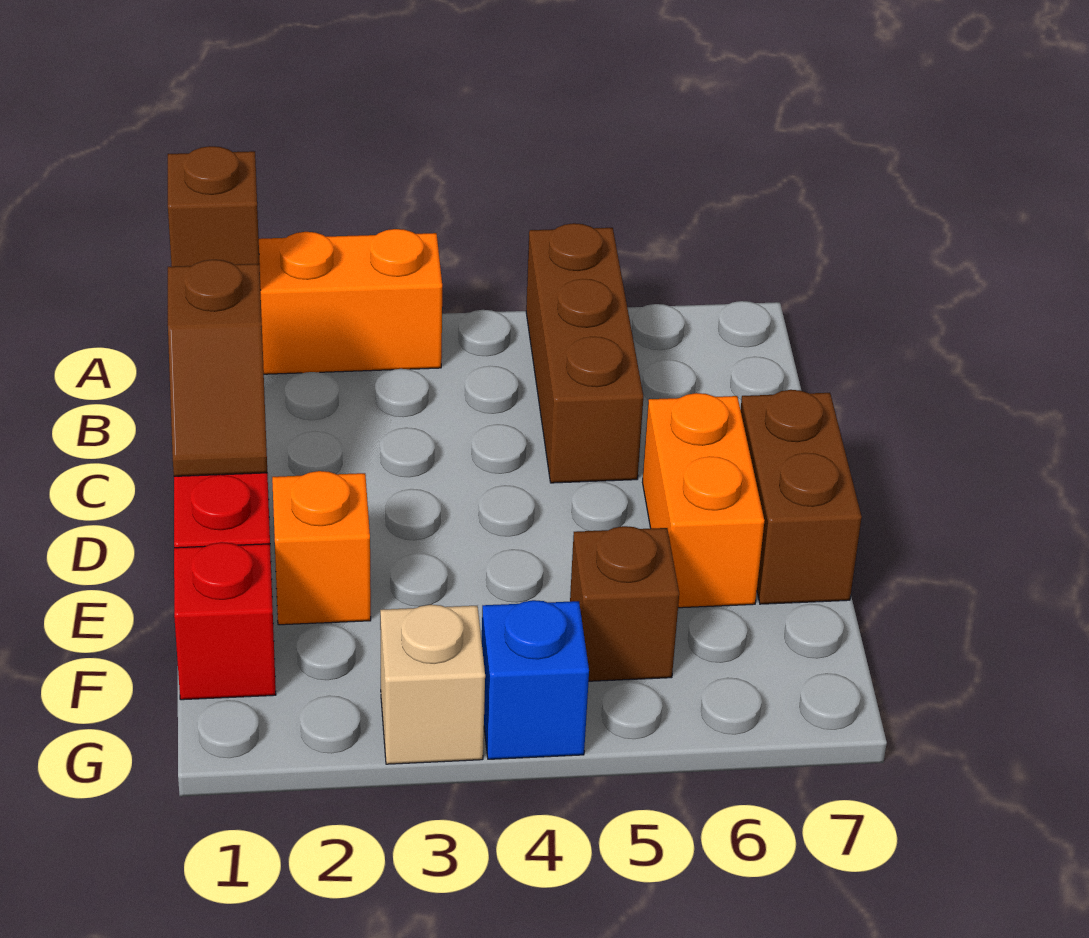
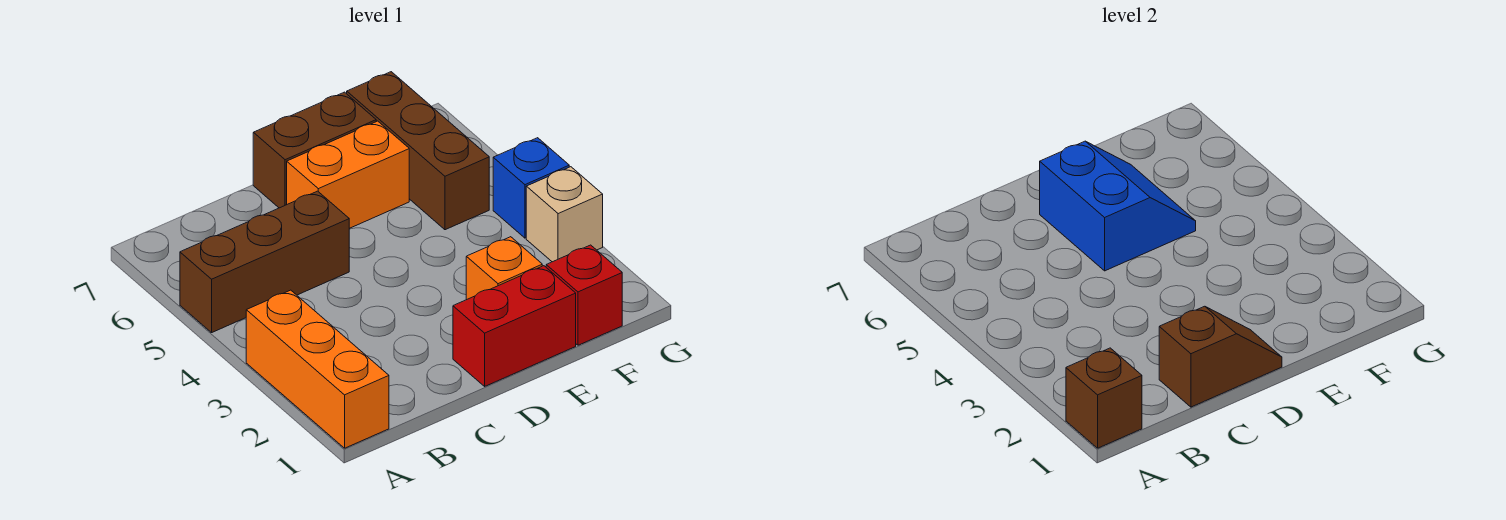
none -> blue slope D5:E6 level 2 top D
brown brick F5 level 1 -> brown brick F5:F7 level 1

